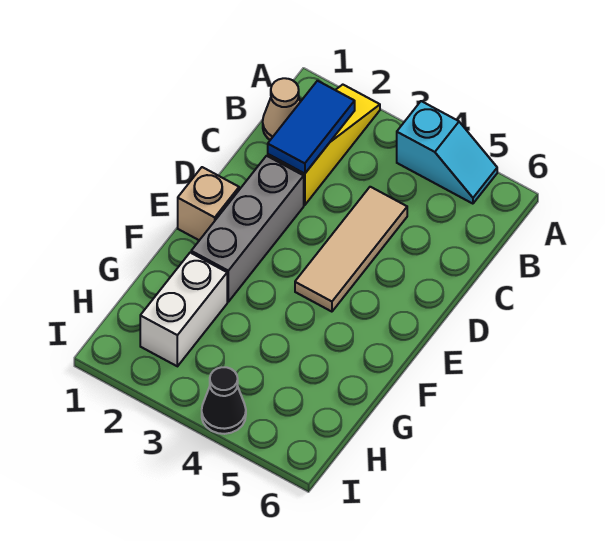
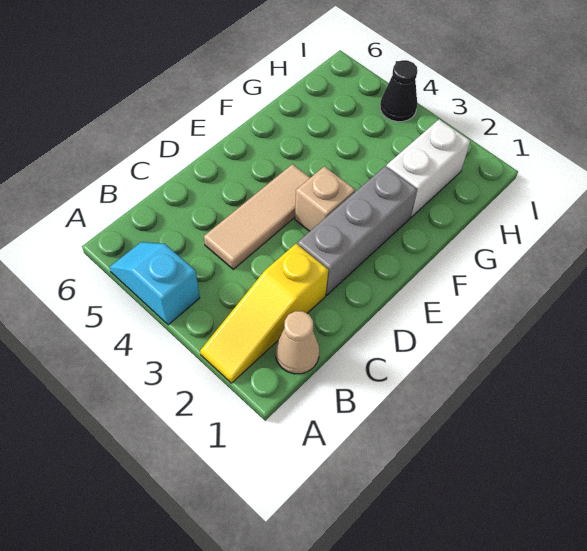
blue tile B2:C2 level 2 -> none
tan brick E1 level 1 -> tan brick E3 level 1

